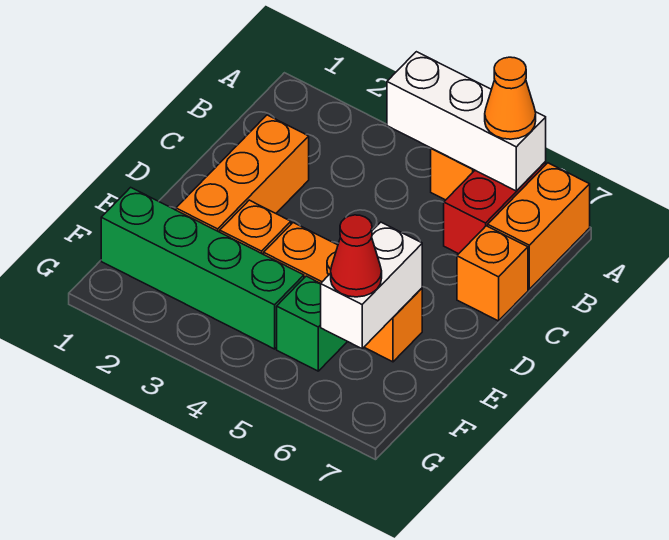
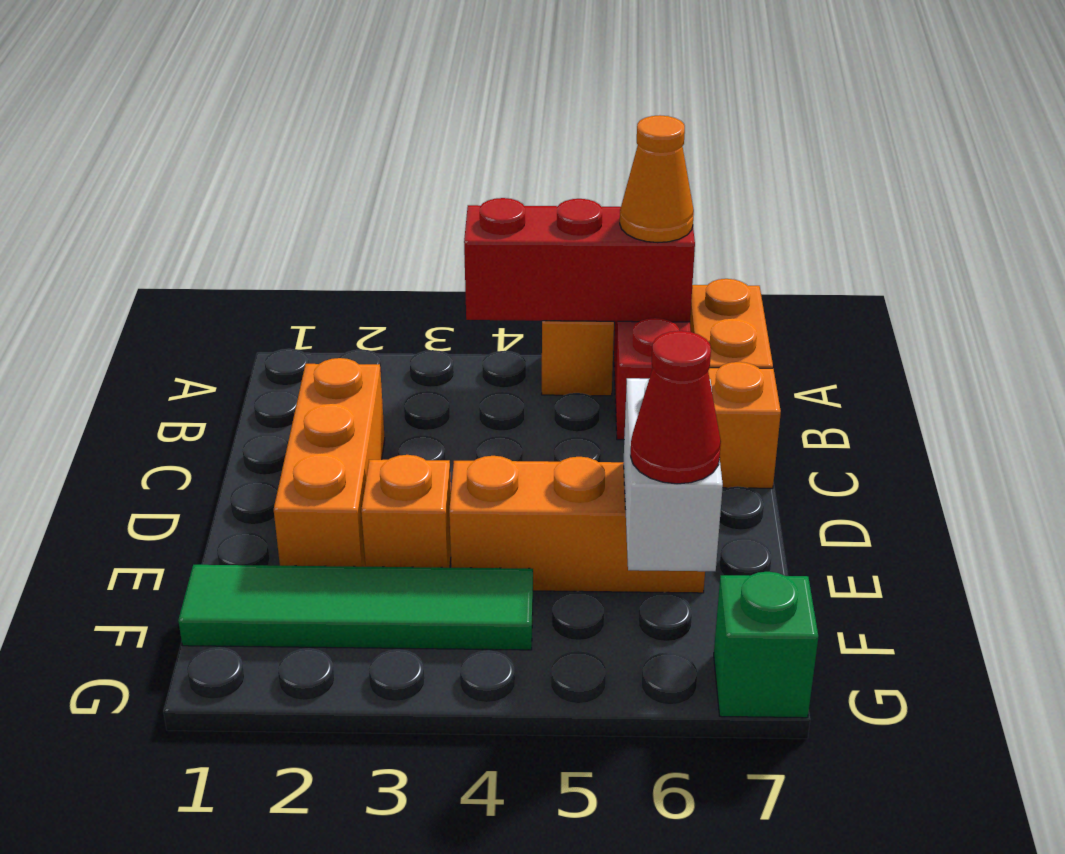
white brick A4:A6 level 2 -> red brick A4:A6 level 2
green brick F1:F4 level 1 -> green tile F1:F4 level 1
green brick F5 level 1 -> green brick G7 level 1

